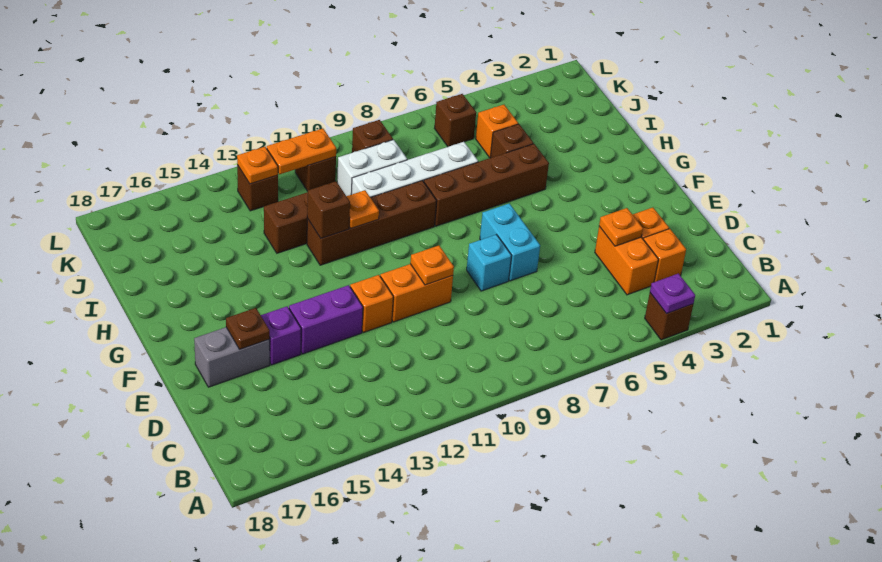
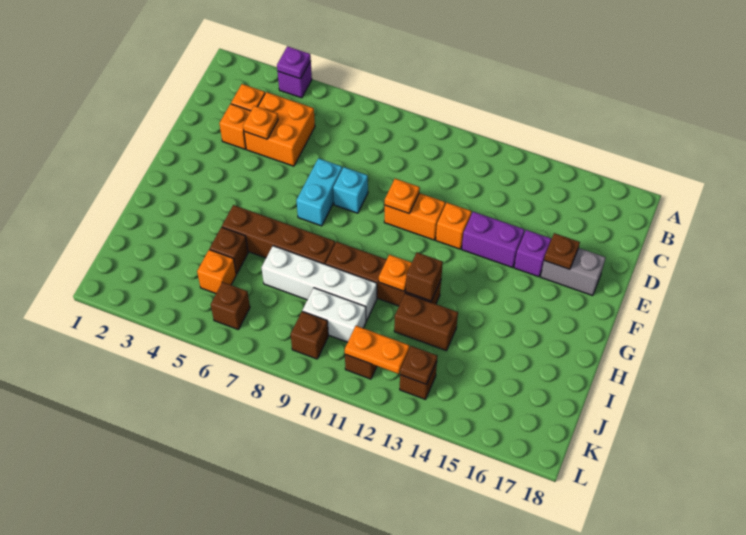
brown brick A4 level 1 -> purple brick A4 level 1
orange brick C4:D4 level 1 -> orange brick C4:D5 level 1
orange plate K13 level 2 -> brown plate K13 level 2

